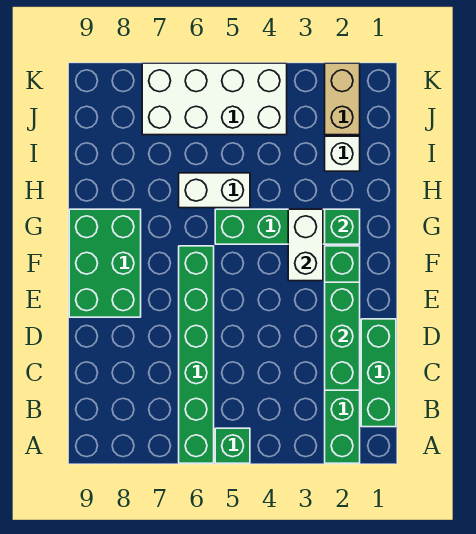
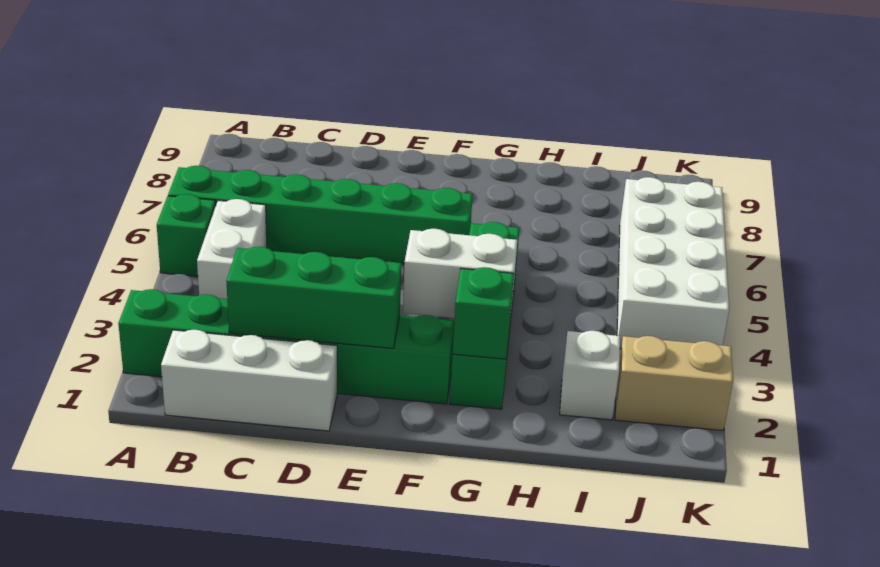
green brick B1:D1 level 1 -> white brick B1:D1 level 1
green brick E8:G9 level 1 -> none
white brick H5:H6 level 1 -> white brick B4:B5 level 1

